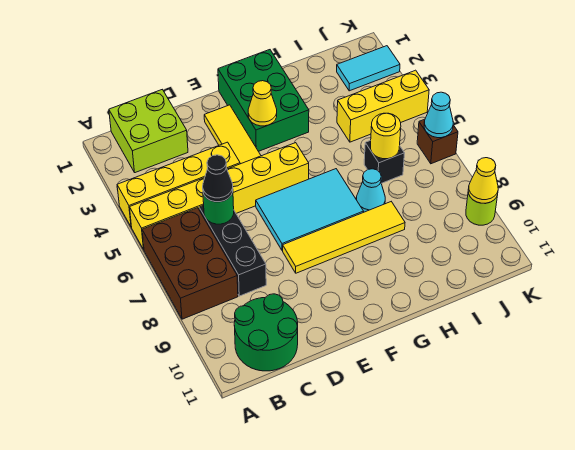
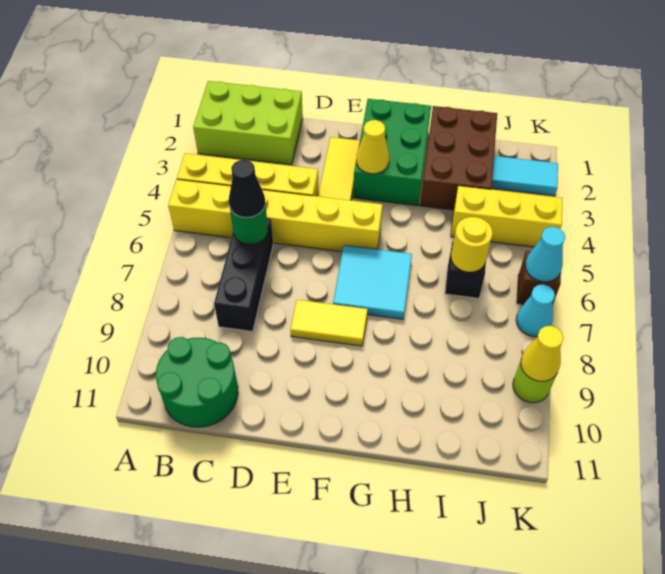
brown brick A6:B8 level 1 -> brown brick H1:I3 level 1
lime brick B1:C2 level 1 -> lime brick A1:C2 level 1
cyan tile E6:G7 level 1 -> cyan tile F6:G7 level 1
yellow tile E8:H8 level 1 -> yellow tile E8:F8 level 1
cyan cone H7 level 1 -> cyan cone K7 level 1

